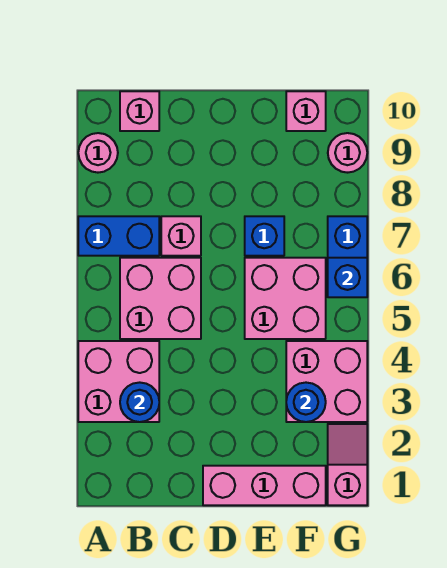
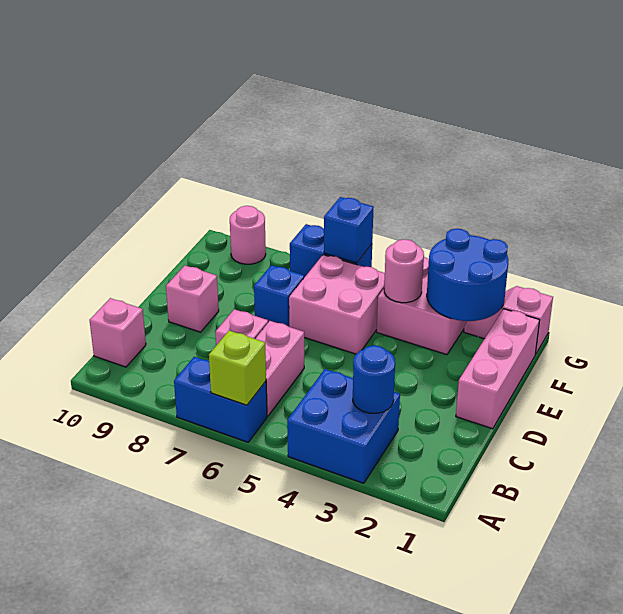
pink brick A3:B4 level 1 -> blue brick A3:B4 level 1
none -> lime brick A6 level 2
blue brick A7:B7 level 1 -> blue brick A6:A7 level 1
pink round brick A9 level 1 -> pink round brick F4 level 2
pink brick B5:C6 level 1 -> pink brick B6:C6 level 1
blue round brick F3 level 2 -> blue round brick F2:G3 level 2
pink brick F10 level 1 -> pink brick D9 level 1

